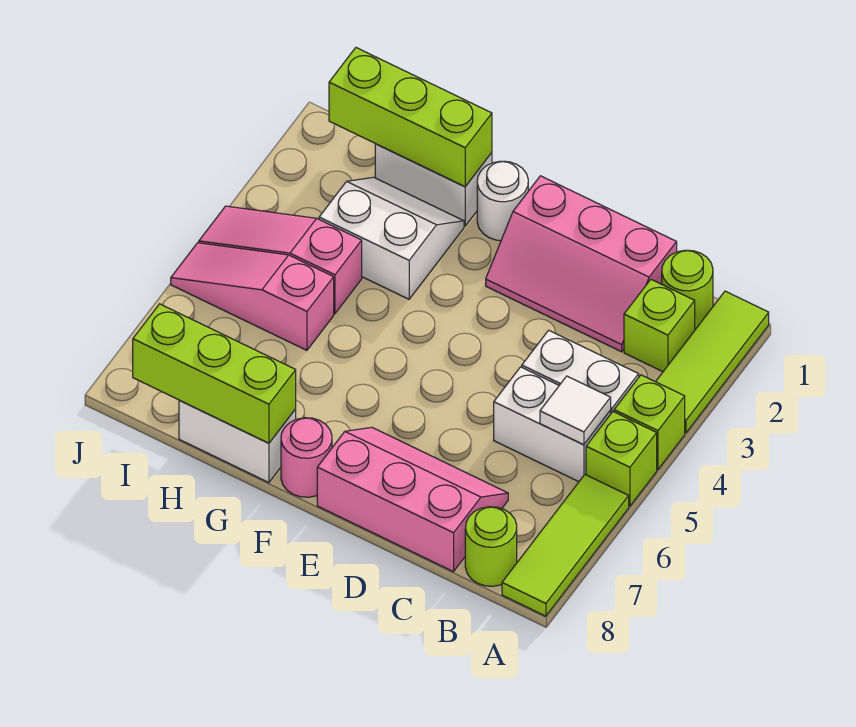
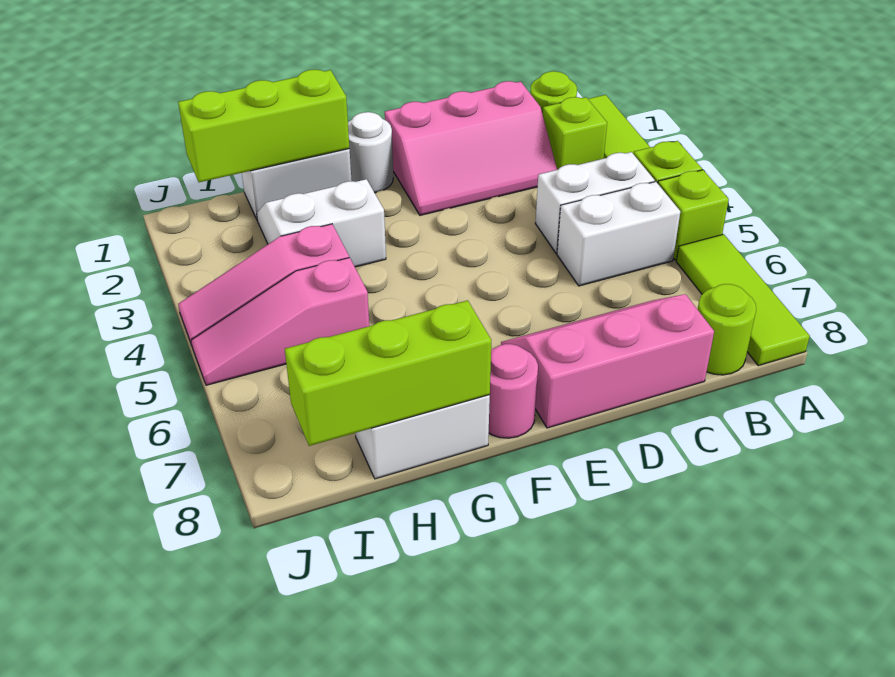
white tile B5 level 2 -> none

